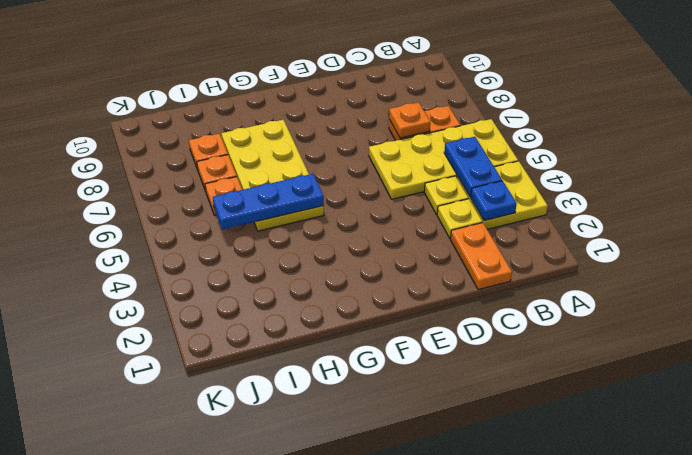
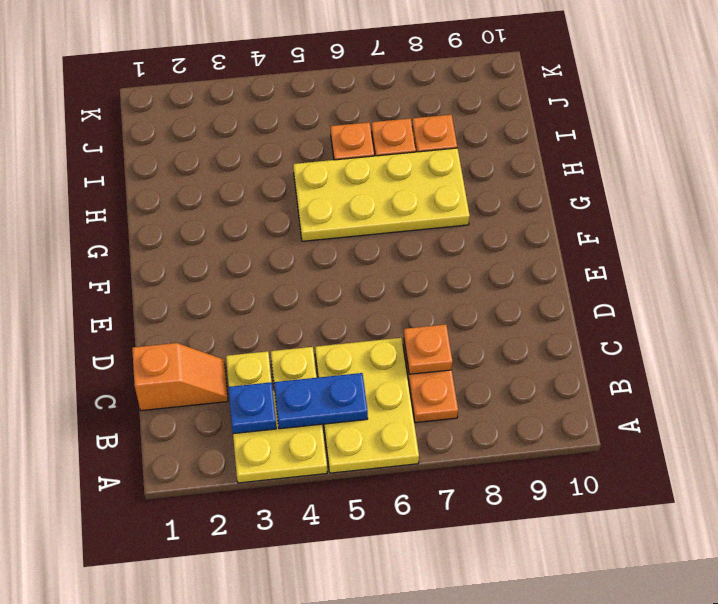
yellow plate A5:D6 level 1 -> yellow plate A5:C6 level 1
orange plate C1:C2 level 1 -> orange slope C1:C2 level 1 top 1
blue plate G5:I5 level 2 -> none

